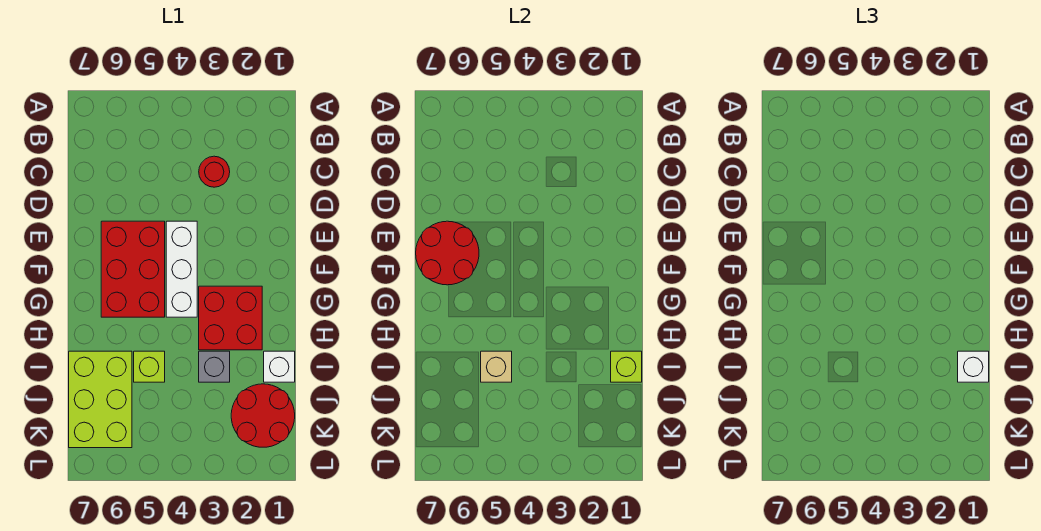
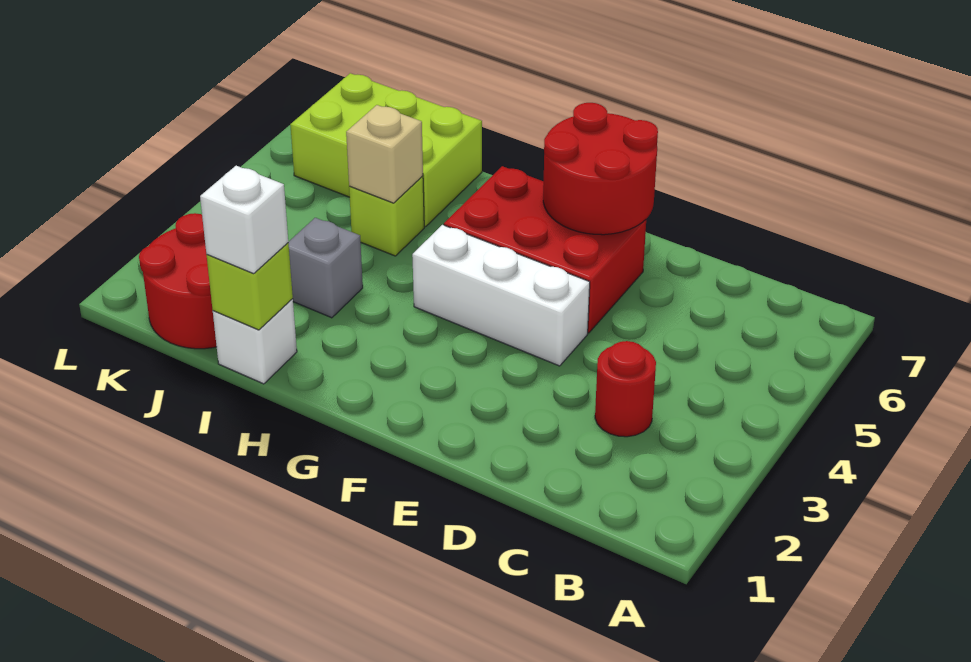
red brick G2:H3 level 1 -> none

